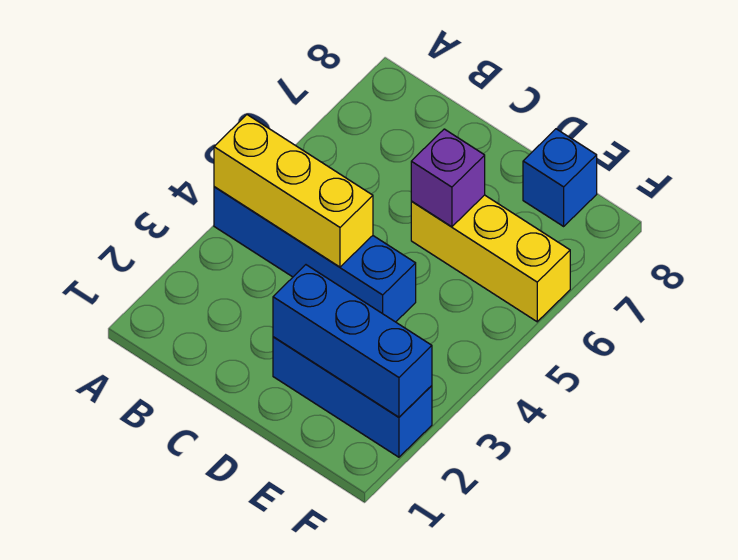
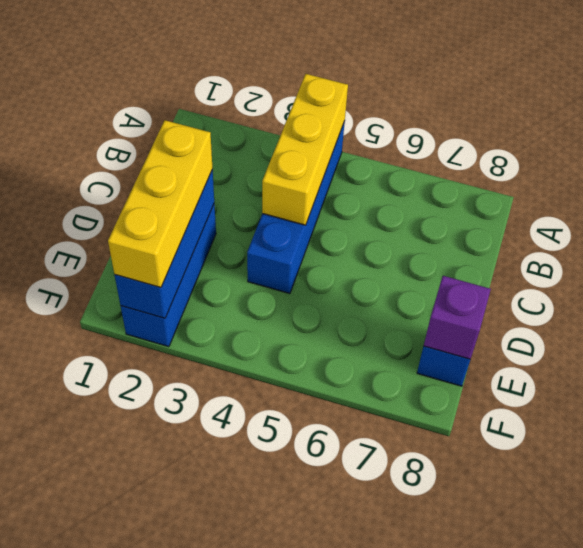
yellow brick D6:F6 level 1 -> yellow brick D2:F2 level 3
purple brick D6 level 2 -> purple brick E8 level 2

